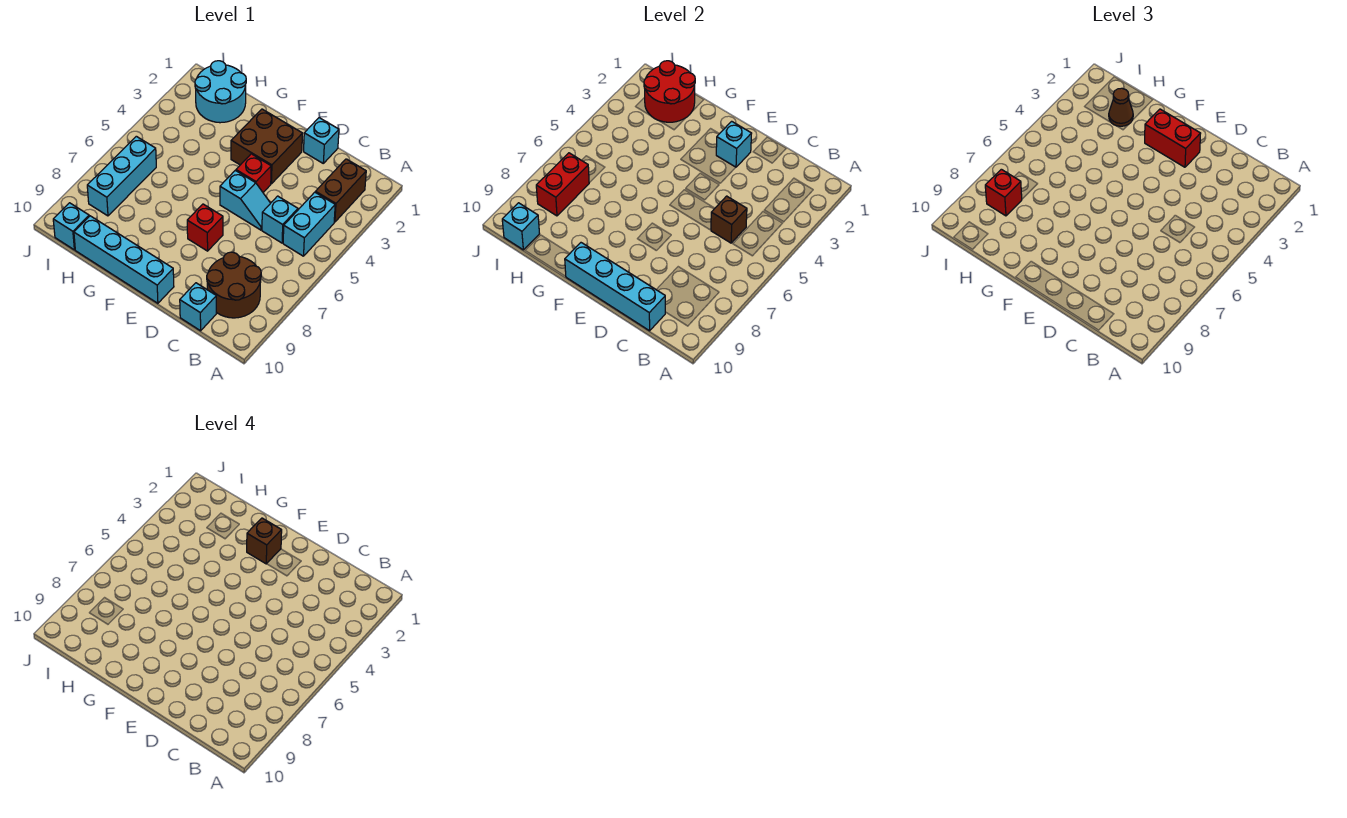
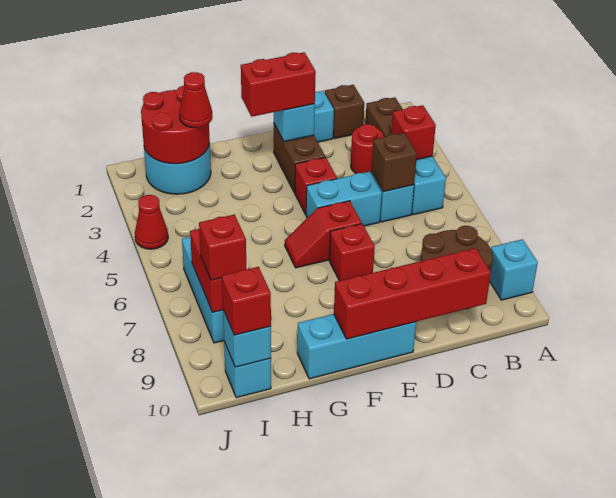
none -> red brick B4 level 2
none -> red round brick C3 level 1
cyan brick C10 level 1 -> cyan brick A9 level 1
cyan brick C10:F10 level 2 -> red brick C10:F10 level 2
cyan slope D5:E5 level 1 top E -> cyan brick D5:E5 level 1
brown brick E2:F3 level 1 -> brown brick E2:E3 level 1
none -> red slope E6:F6 level 1 top E
cyan brick E10:H10 level 1 -> cyan brick E10:G10 level 1
brown brick F2 level 4 -> brown brick C1 level 1
brown cone H2 level 3 -> red cone H2 level 3
none -> red brick I10 level 3
none -> red cone J4 level 1

